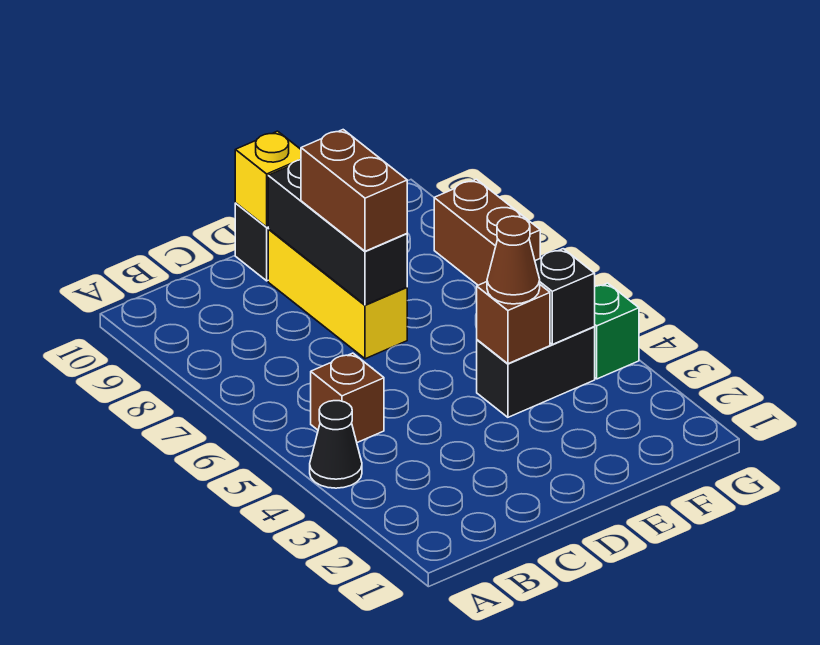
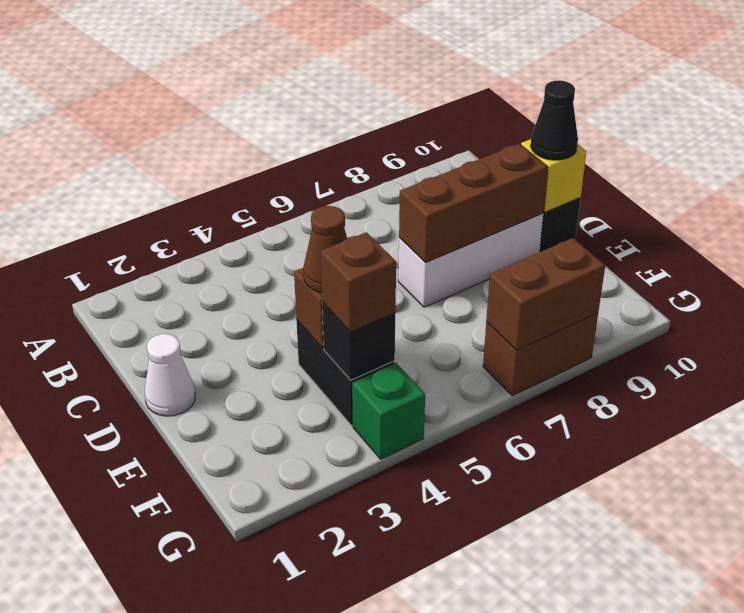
black cone A4 level 1 -> black cone D10 level 3
brown brick B5 level 1 -> brown brick F4 level 3
none -> white cone D1 level 1
yellow brick D7:D9 level 1 -> white brick D7:D9 level 1
black brick D7:D9 level 2 -> brown brick D7:D9 level 2
brown brick D7:D8 level 3 -> brown brick G7:G8 level 2

